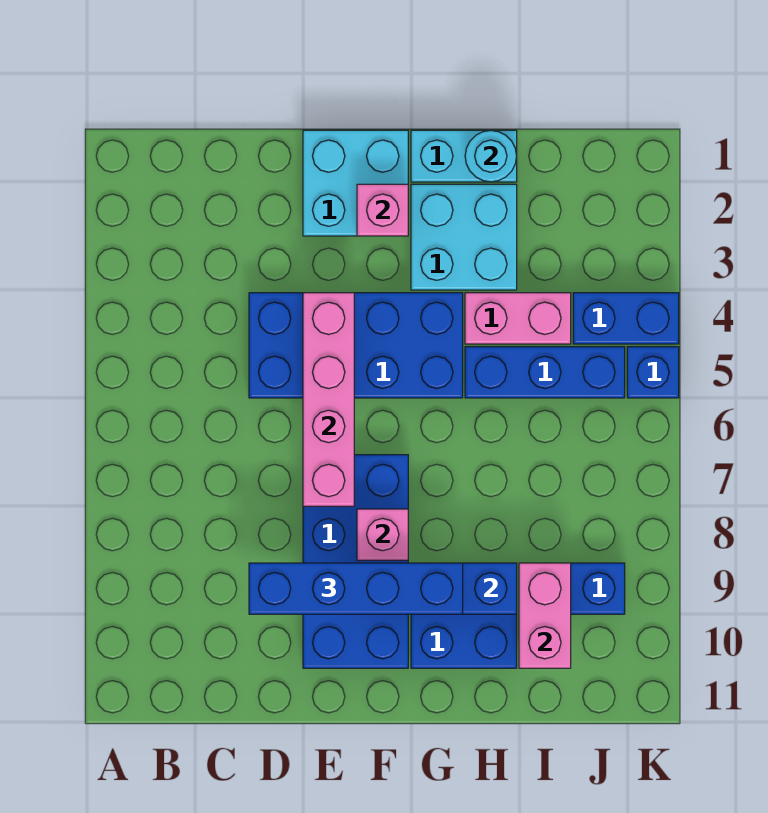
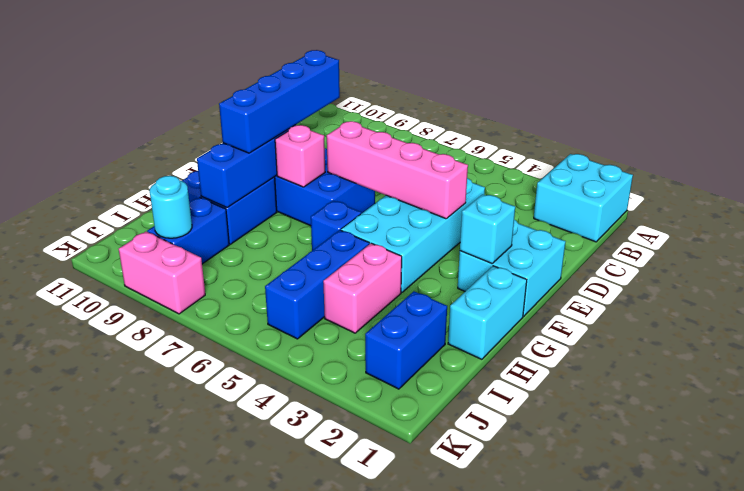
blue brick D4:G5 level 1 -> cyan brick D4:G5 level 1
pink brick F2 level 2 -> cyan brick F2 level 2
cyan brick G2:H3 level 1 -> cyan brick A1:B2 level 1
cyan round brick H1 level 2 -> cyan round brick J9 level 2
pink brick I9:I10 level 2 -> pink brick K8:K9 level 1
blue brick J4:K4 level 1 -> blue brick I2:J2 level 1
blue brick K5 level 1 -> blue brick G6 level 1

